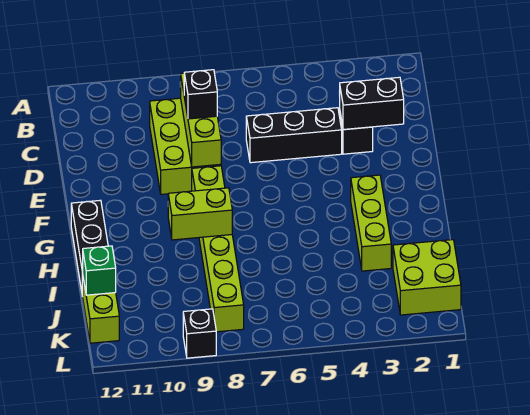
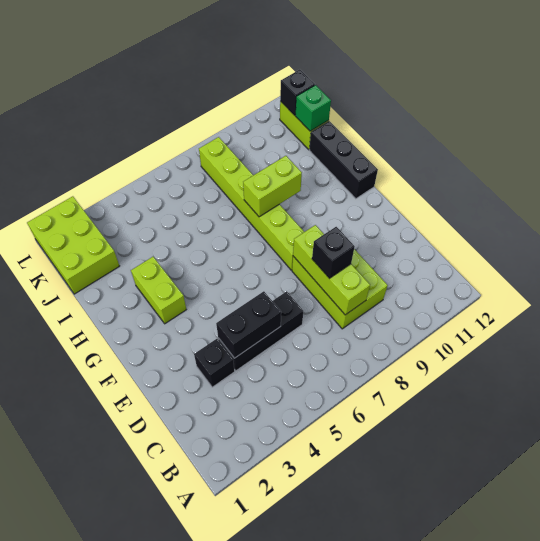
black brick D2:D3 level 2 -> black brick D4:D5 level 2
lime brick G3:I3 level 1 -> lime brick G3:H3 level 1
lime brick J1:K2 level 1 -> lime brick J1:L2 level 1
black brick L9 level 1 -> black brick K12 level 2

